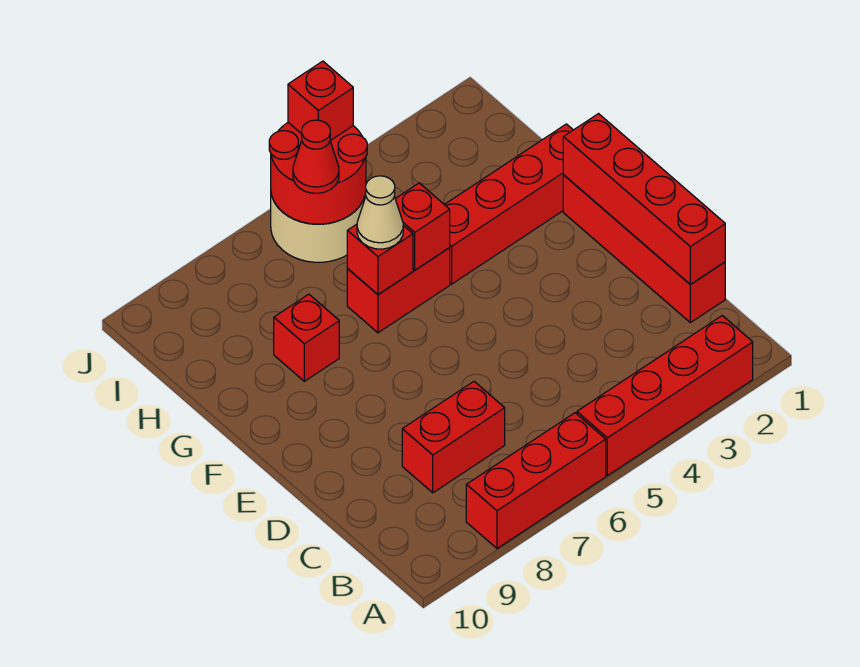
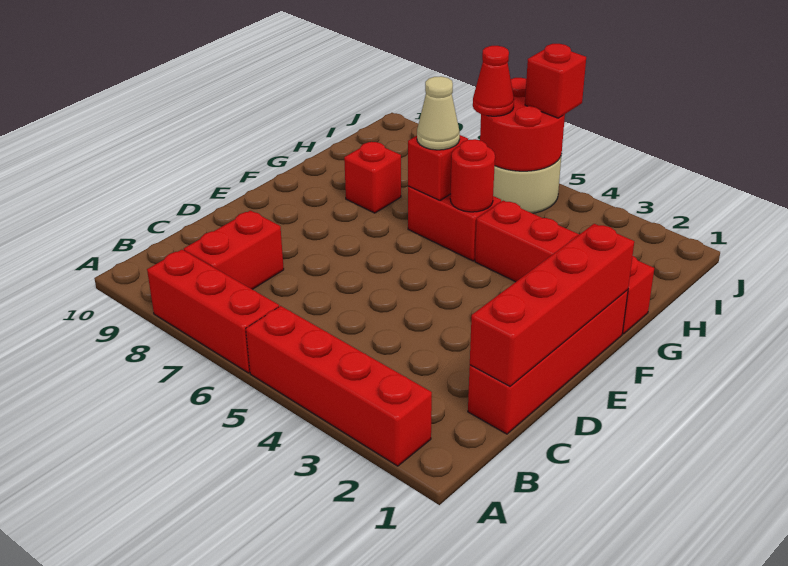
red brick C7:C8 level 1 -> red brick B8:C8 level 1
red brick G5 level 2 -> red round brick G5 level 2

